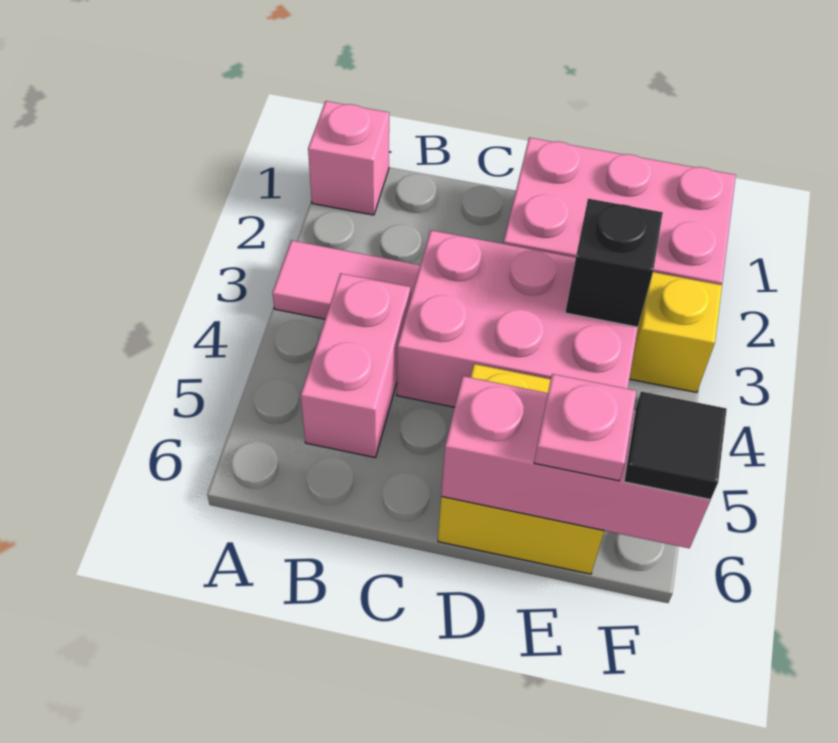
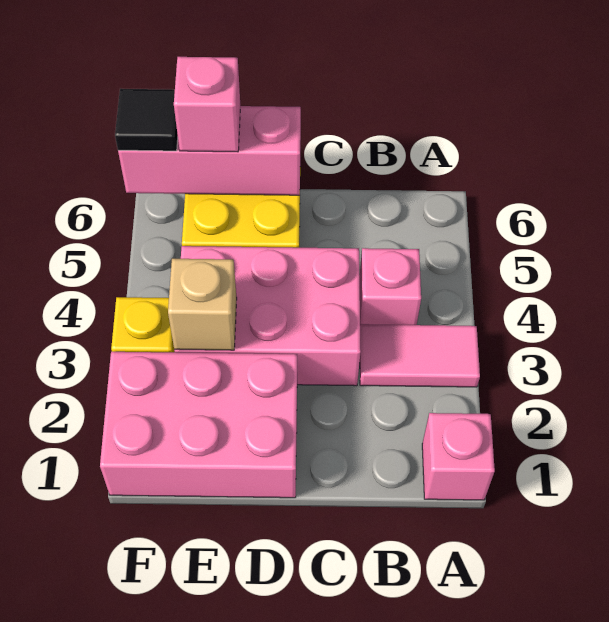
pink brick B4:B5 level 1 -> pink brick B4 level 1
black brick E3 level 2 -> tan brick E3 level 2
pink plate E6 level 3 -> pink brick E6 level 3

